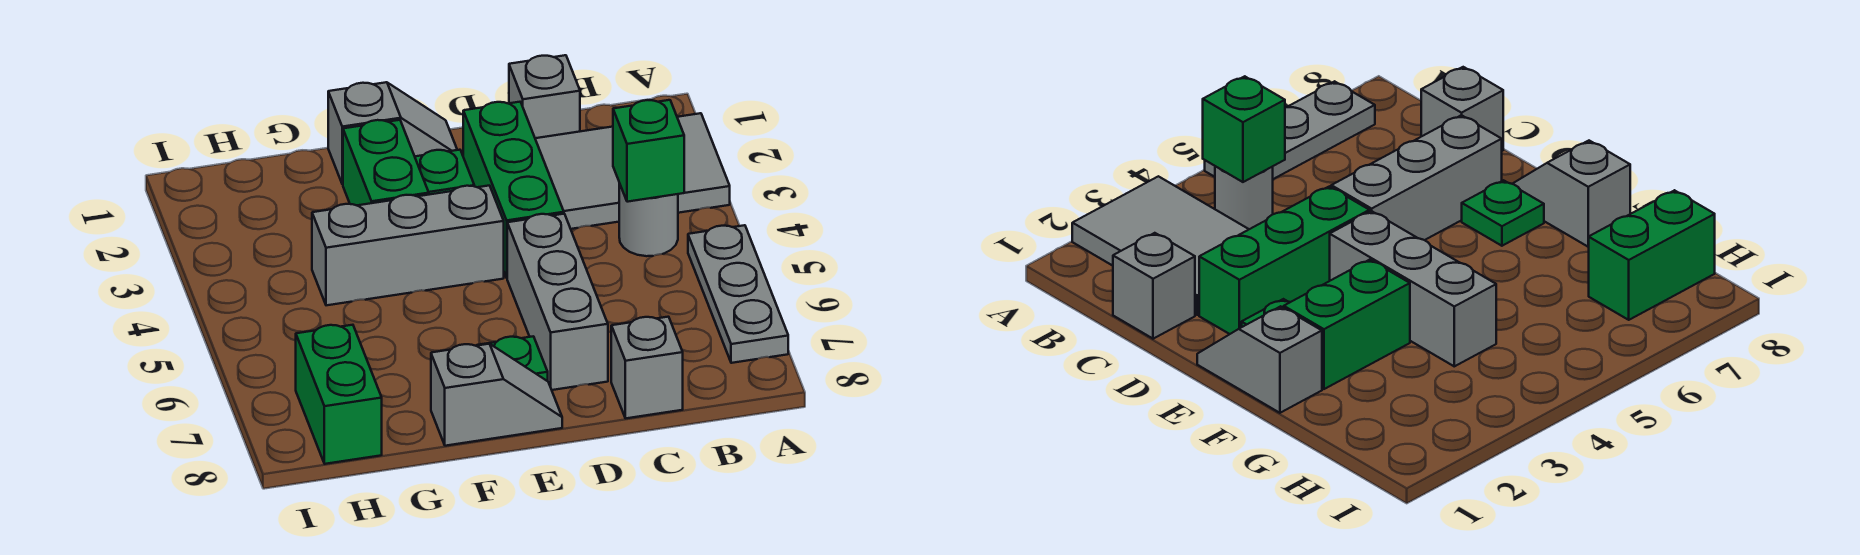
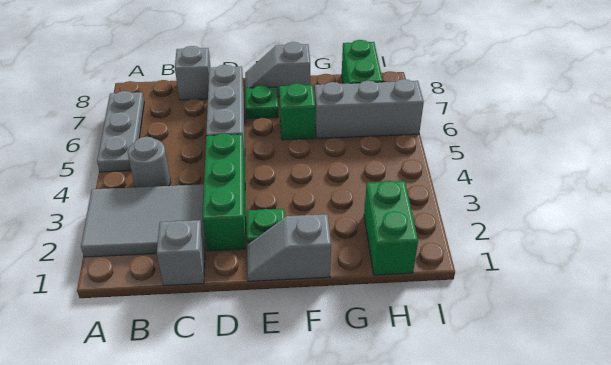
green brick B4 level 2 -> green brick F6 level 1
grey brick E4:G4 level 1 -> grey brick G6:I6 level 1
green brick F2:F3 level 1 -> green brick H1:H2 level 1

